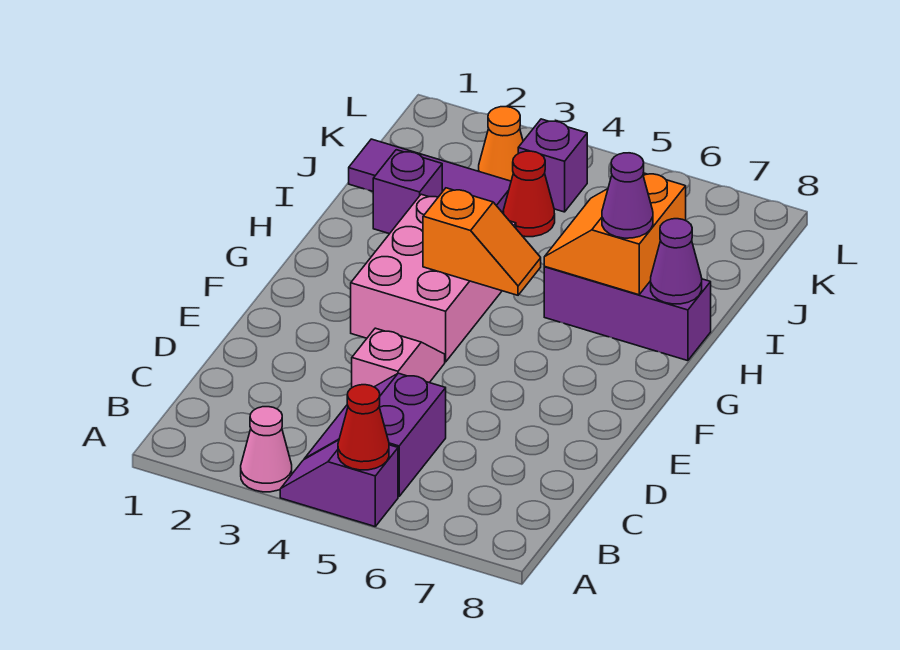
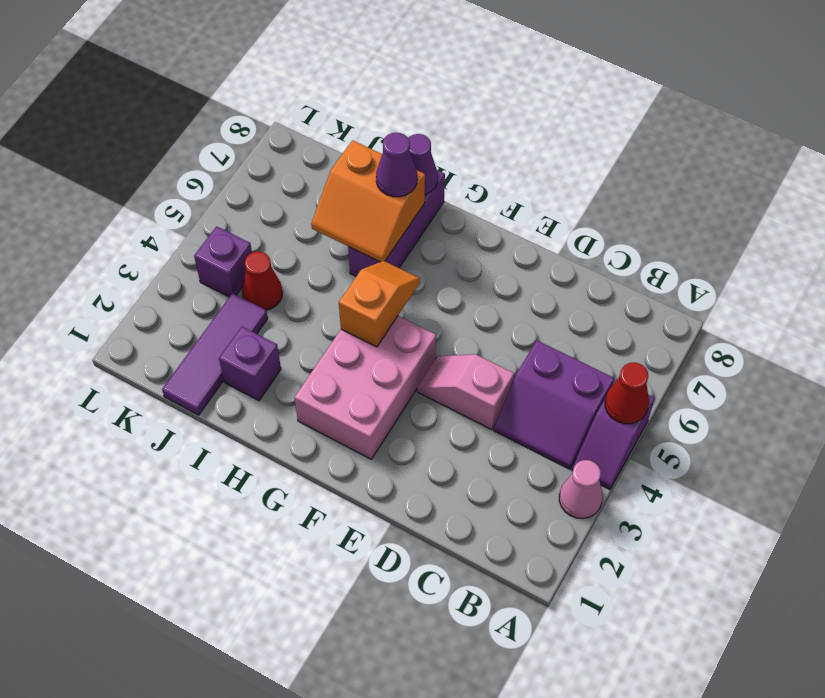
pink brick F3:H4 level 1 -> pink brick F2:G4 level 1
orange cone K3 level 1 -> none

